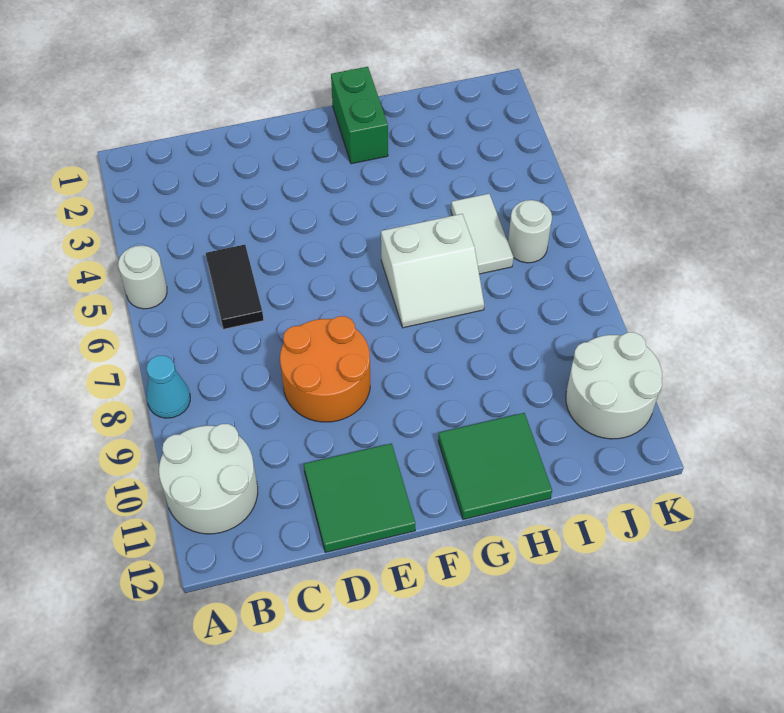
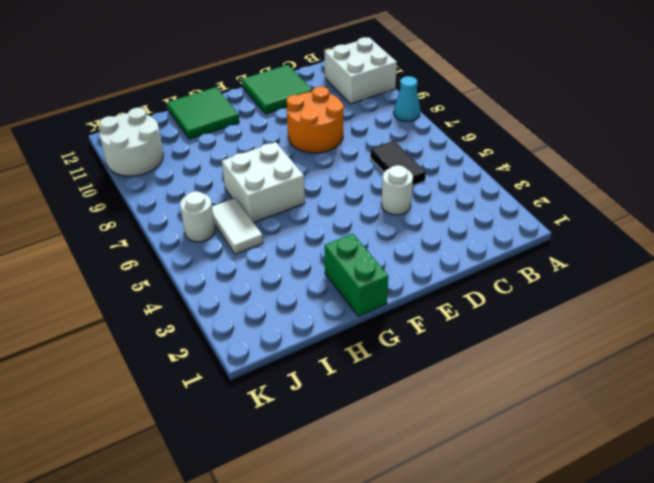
white round brick A5 level 1 -> white round brick D4 level 1
white round brick A10:B11 level 1 -> white brick A10:B11 level 1
white slope G6:H7 level 1 top 6 -> white brick G6:H7 level 1

